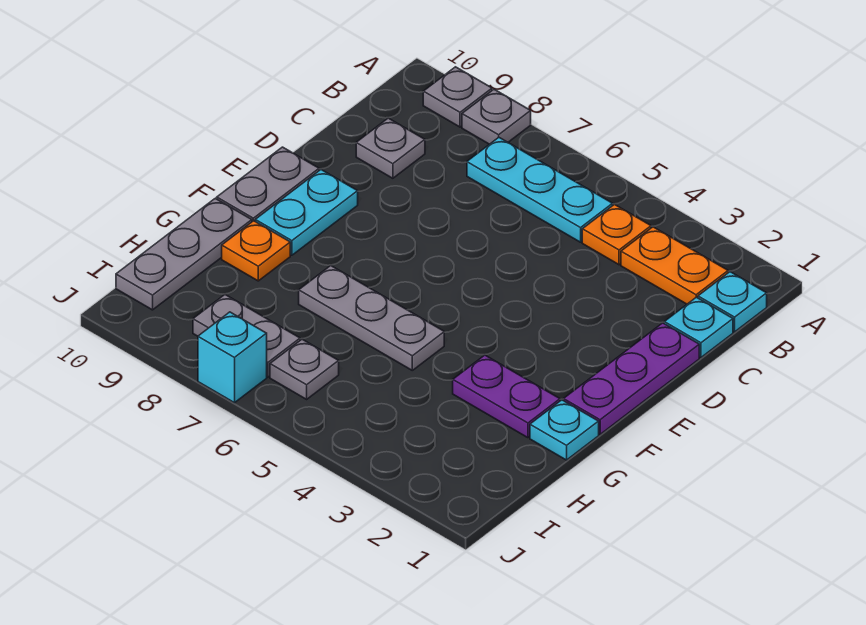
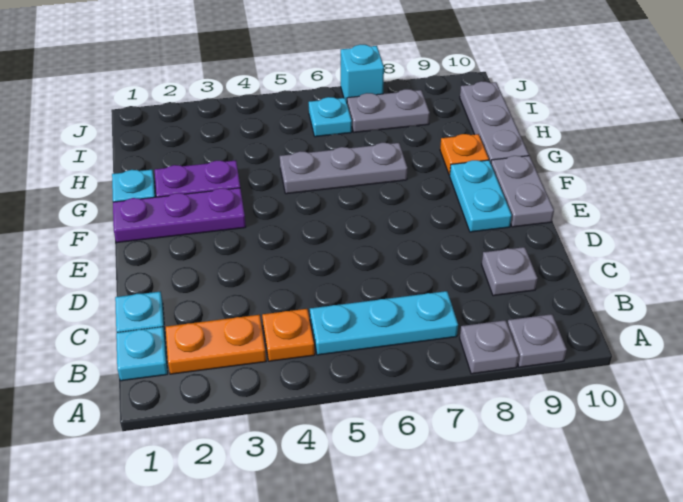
purple plate D1:F1 level 1 -> purple plate F1:F3 level 1
grey plate I6 level 1 -> cyan plate I6 level 1

